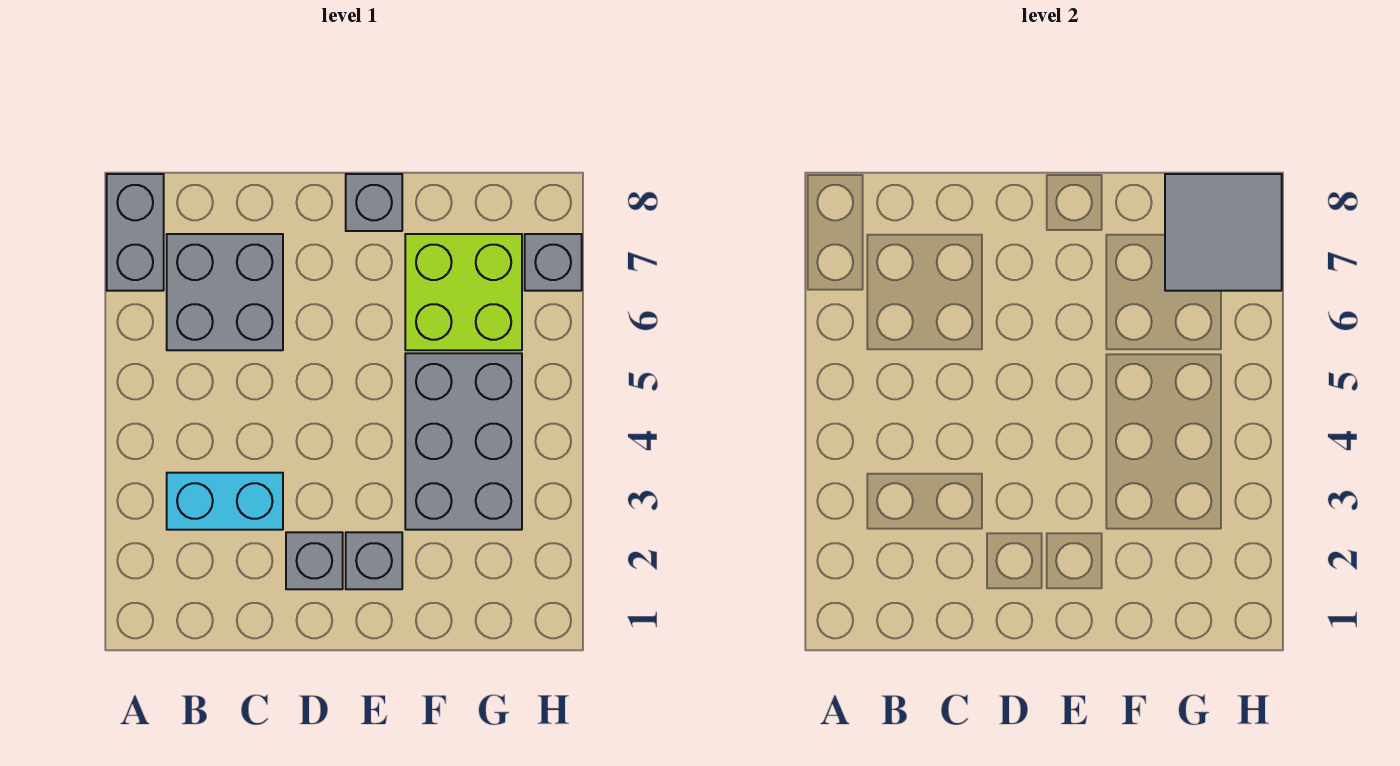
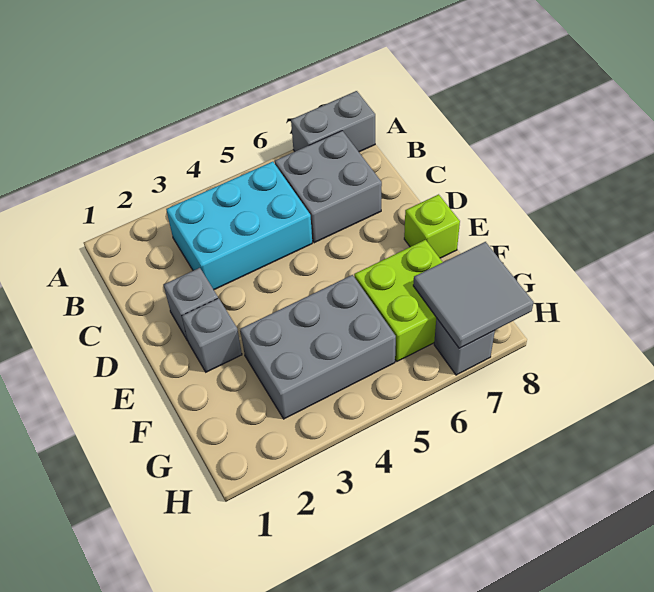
cyan brick B3:C3 level 1 -> cyan brick B3:C5 level 1
grey brick E8 level 1 -> lime brick E8 level 1

